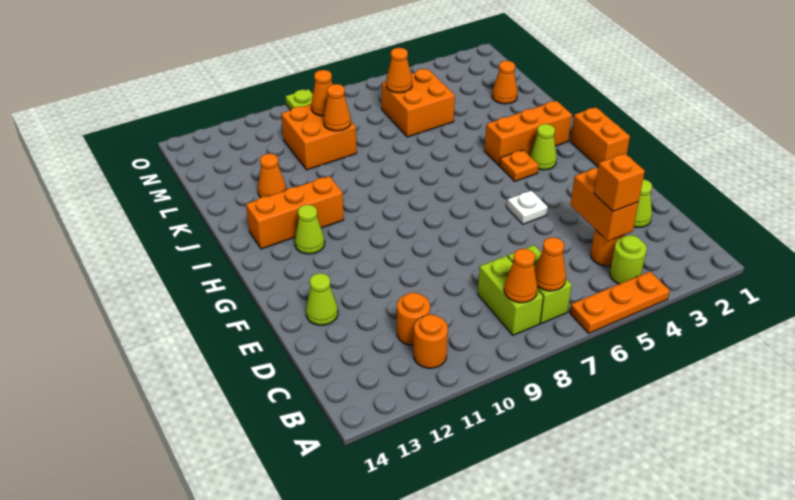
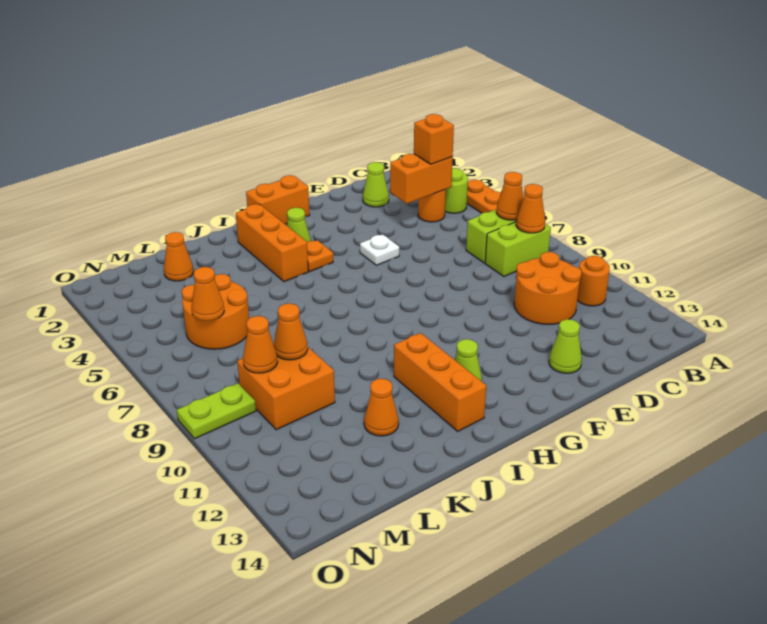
orange round brick C11 level 1 -> orange round brick C10:D11 level 1
orange brick L5:M6 level 1 -> orange round brick L5:M6 level 1

